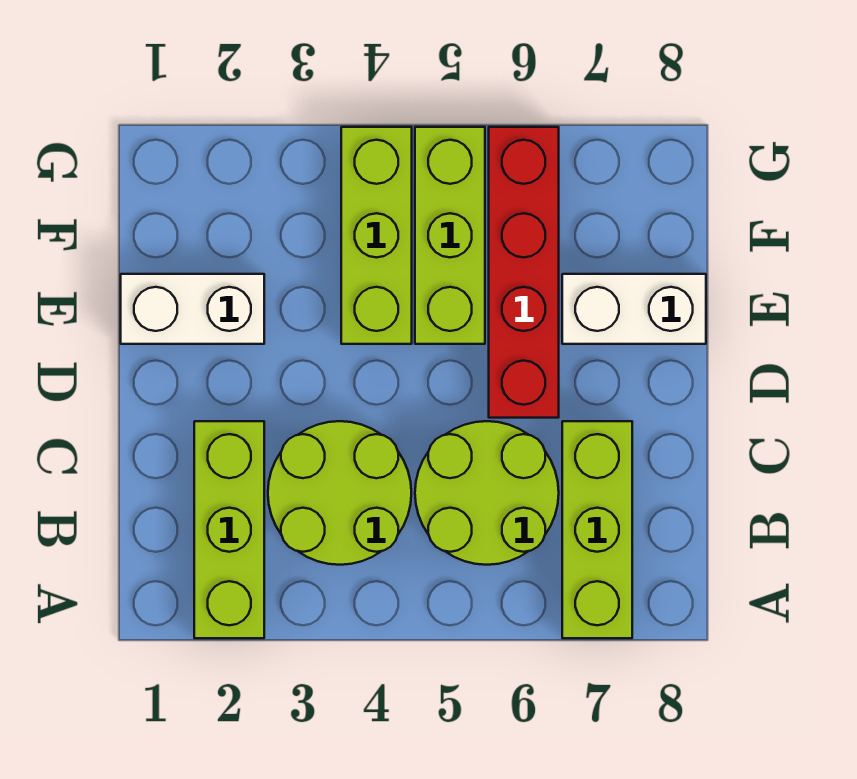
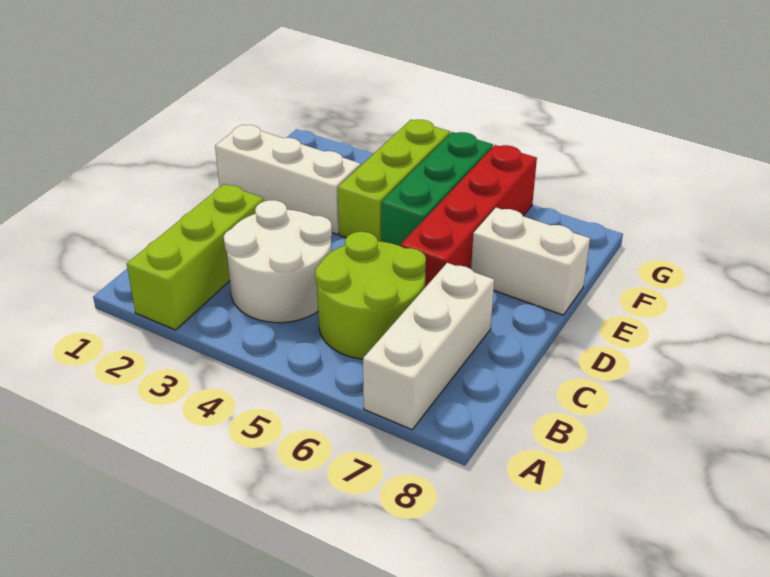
lime brick A7:C7 level 1 -> white brick A7:C7 level 1
lime round brick B3:C4 level 1 -> white round brick B3:C4 level 1
white brick E1:E2 level 1 -> white brick E1:E3 level 1
lime brick E5:G5 level 1 -> green brick E5:G5 level 1

